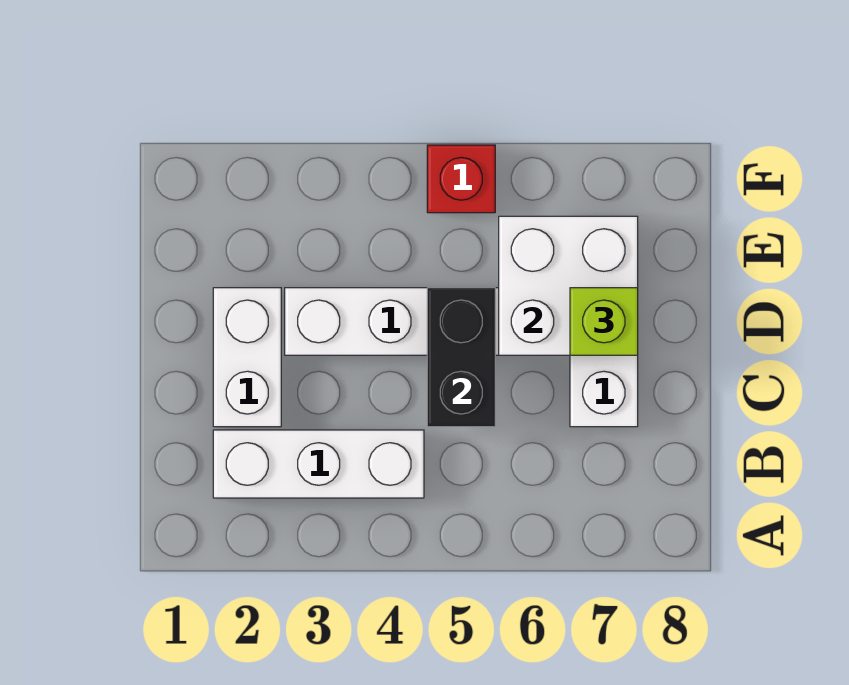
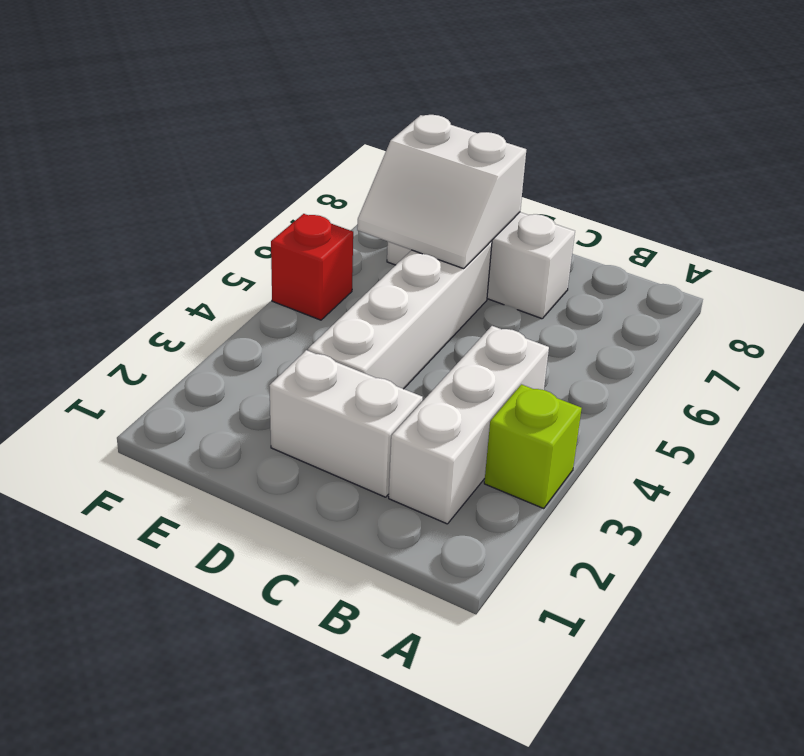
black brick C5:D5 level 2 -> none
white brick D6:E7 level 2 -> white slope D6:E7 level 2 top 7
lime brick D7 level 3 -> lime brick A3 level 1

